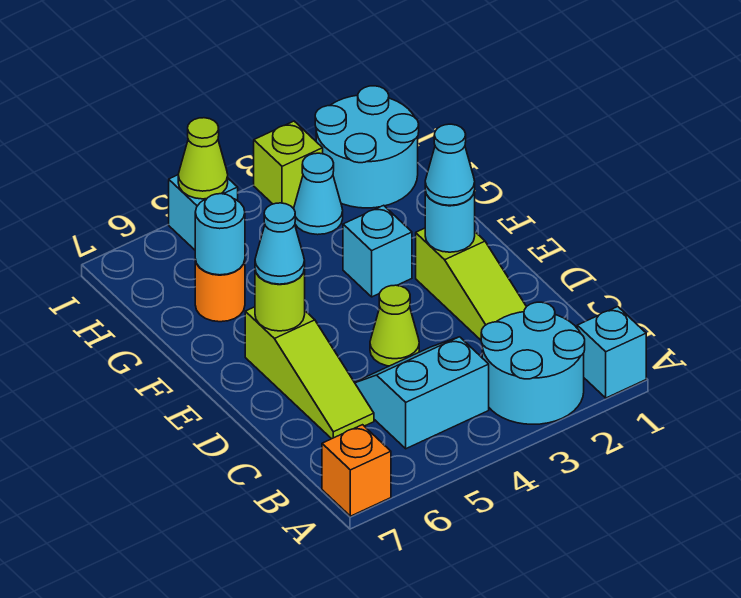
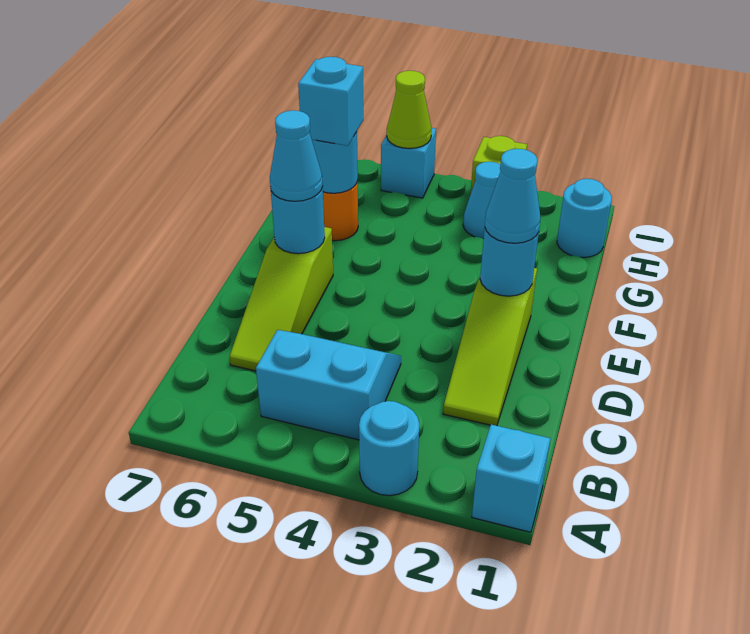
cyan round brick A2:B3 level 1 -> cyan round brick A3 level 1
orange brick A7 level 1 -> none
lime cone D4 level 1 -> none
lime round brick E6 level 2 -> cyan round brick E6 level 2
cyan brick F3 level 1 -> cyan brick G6 level 3
cyan round brick H1:I2 level 1 -> cyan round brick H1 level 1

